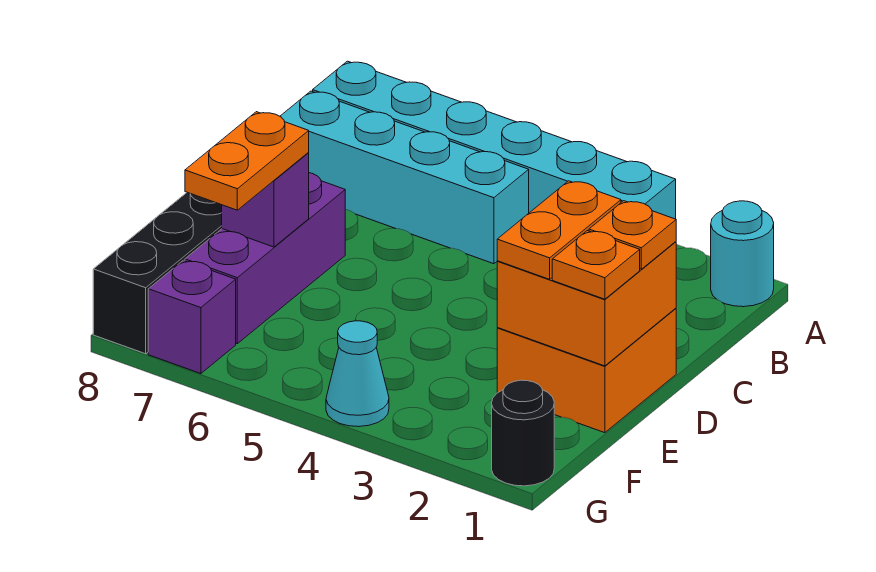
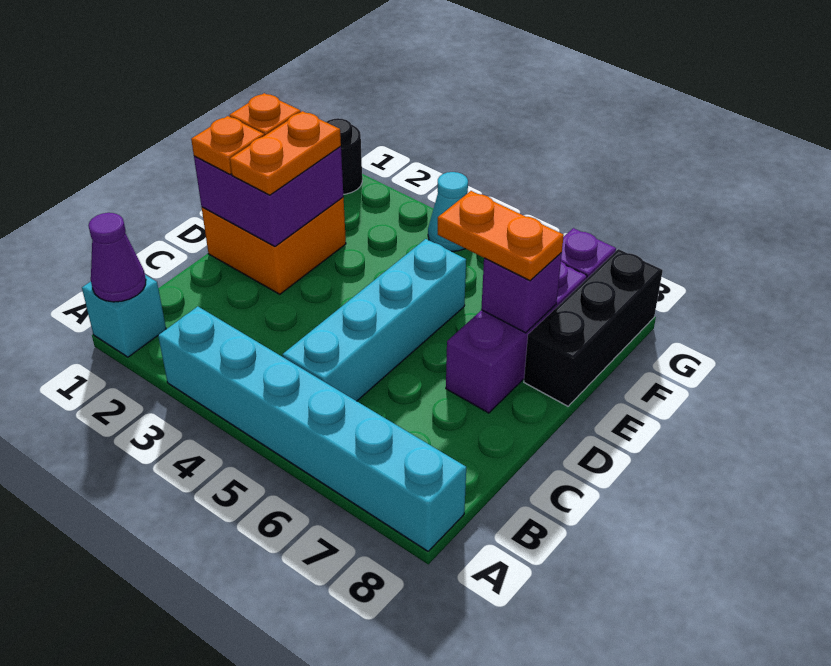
cyan round brick A1 level 1 -> cyan brick A1 level 1
none -> purple cone A1 level 2
cyan brick B5:B8 level 1 -> cyan brick B5:E5 level 1
orange brick D1:E2 level 2 -> purple brick D1:E2 level 2
orange plate E7:F7 level 3 -> orange plate E6:E7 level 3

